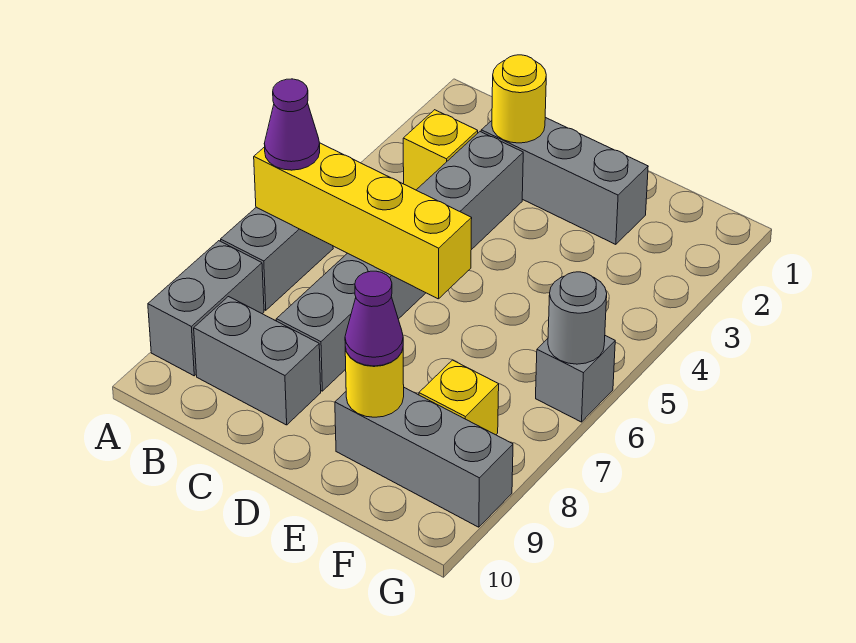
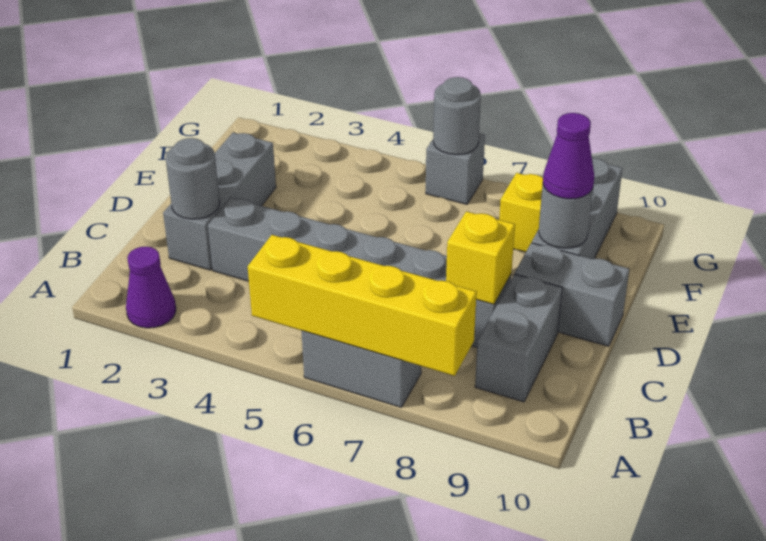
yellow brick A6:D6 level 2 -> yellow brick A5:A8 level 2
purple cone A6 level 3 -> purple cone A2 level 1
grey brick A8:A9 level 1 -> grey brick D9:D10 level 1
yellow brick B3 level 1 -> yellow brick C8 level 2
yellow round brick C2 level 2 -> grey round brick C2 level 2
yellow round brick E9 level 2 -> grey round brick E9 level 2

